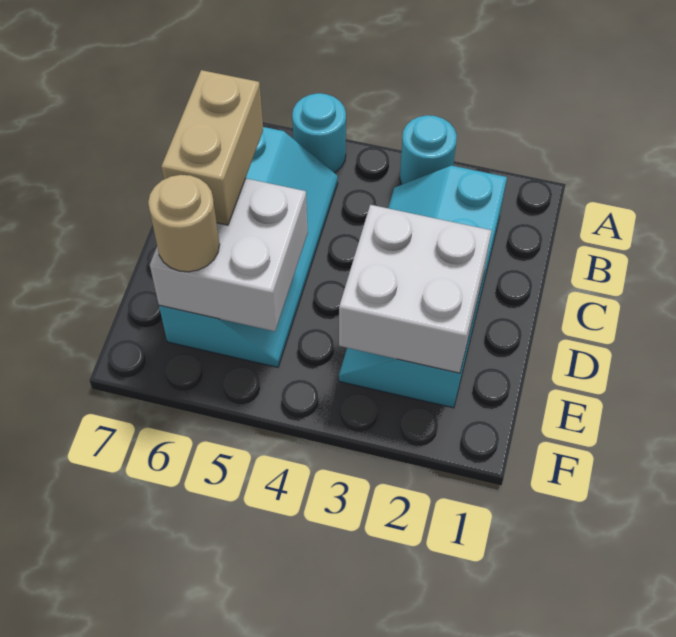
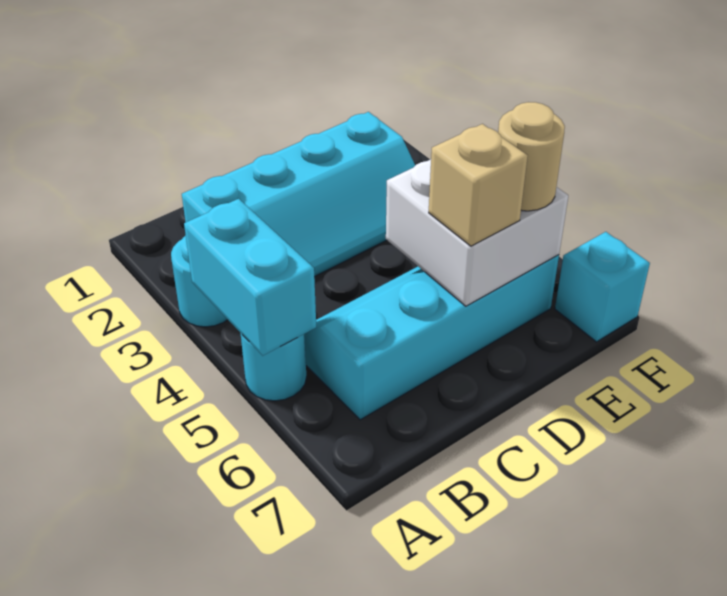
none -> cyan brick A4:A5 level 2
tan brick C6:D6 level 3 -> tan brick D6 level 3
white brick D2:E3 level 2 -> none
none -> cyan brick F7 level 1

